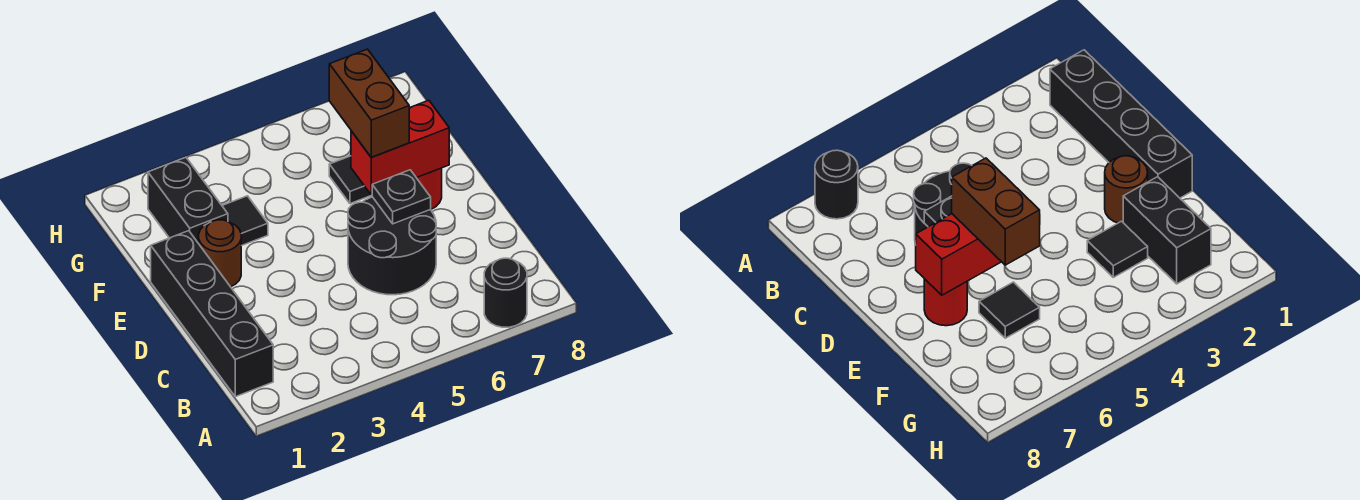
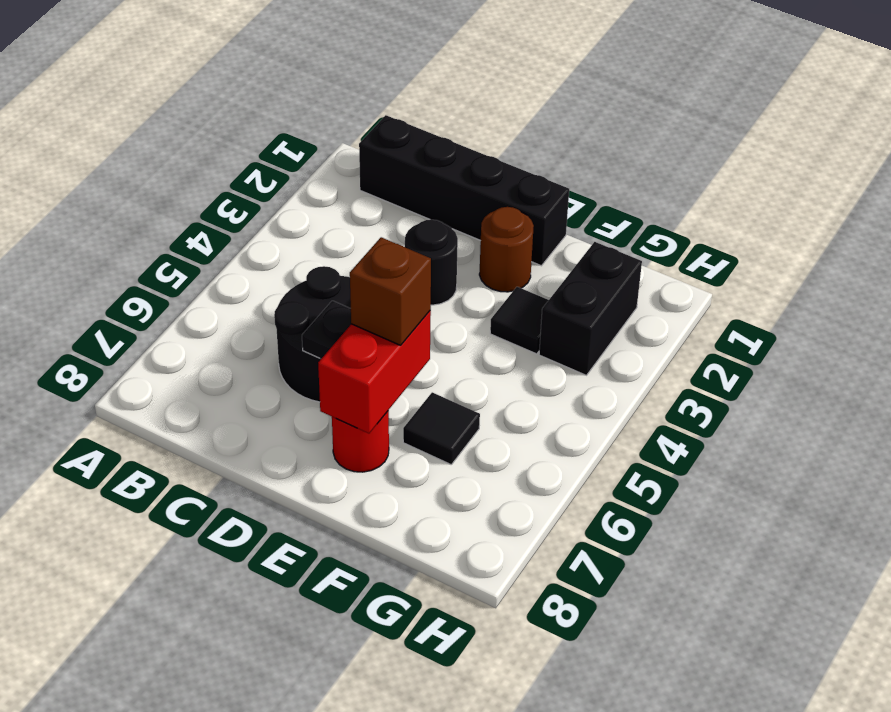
black round brick A7 level 1 -> black round brick D3 level 1
brown brick E6:F6 level 3 -> brown brick E6 level 3
black brick F2:G2 level 1 -> black brick G2:G3 level 1

